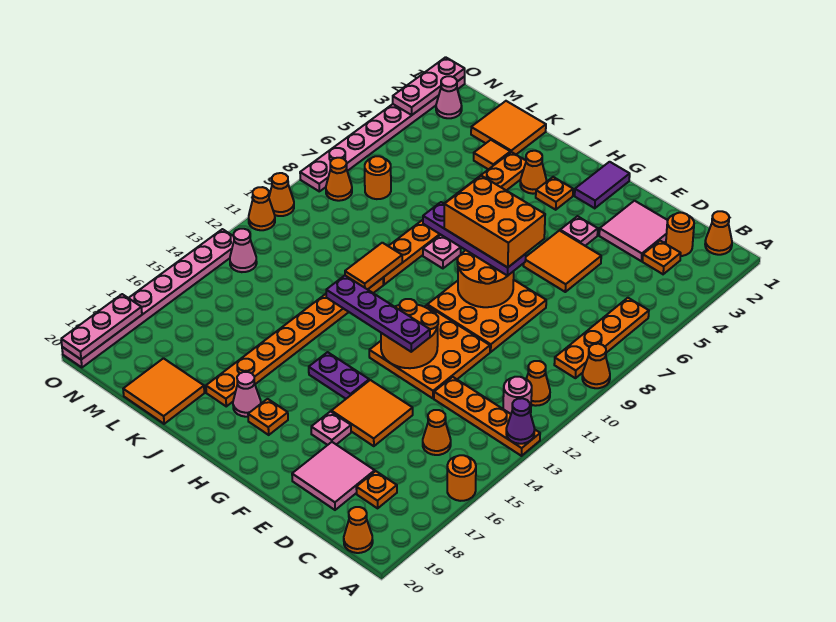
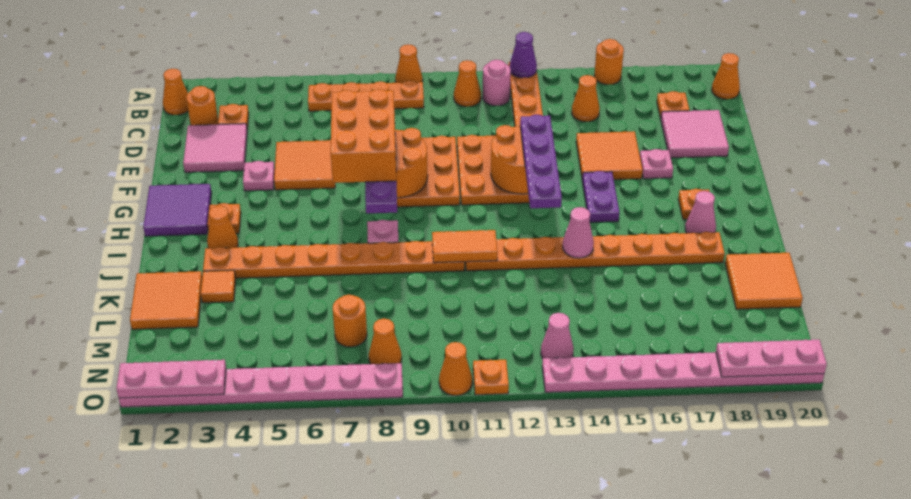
purple tile G1:G2 level 1 -> purple tile G1:H2 level 1
pink cone N2 level 1 -> pink cone J14 level 2
orange cone O11 level 1 -> orange plate O11 level 1

